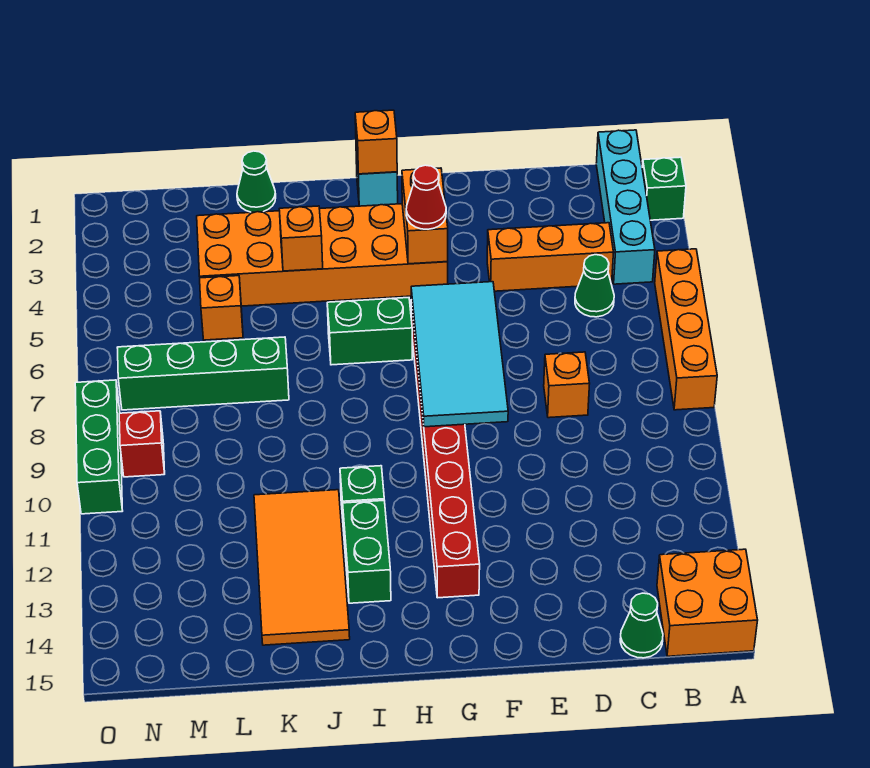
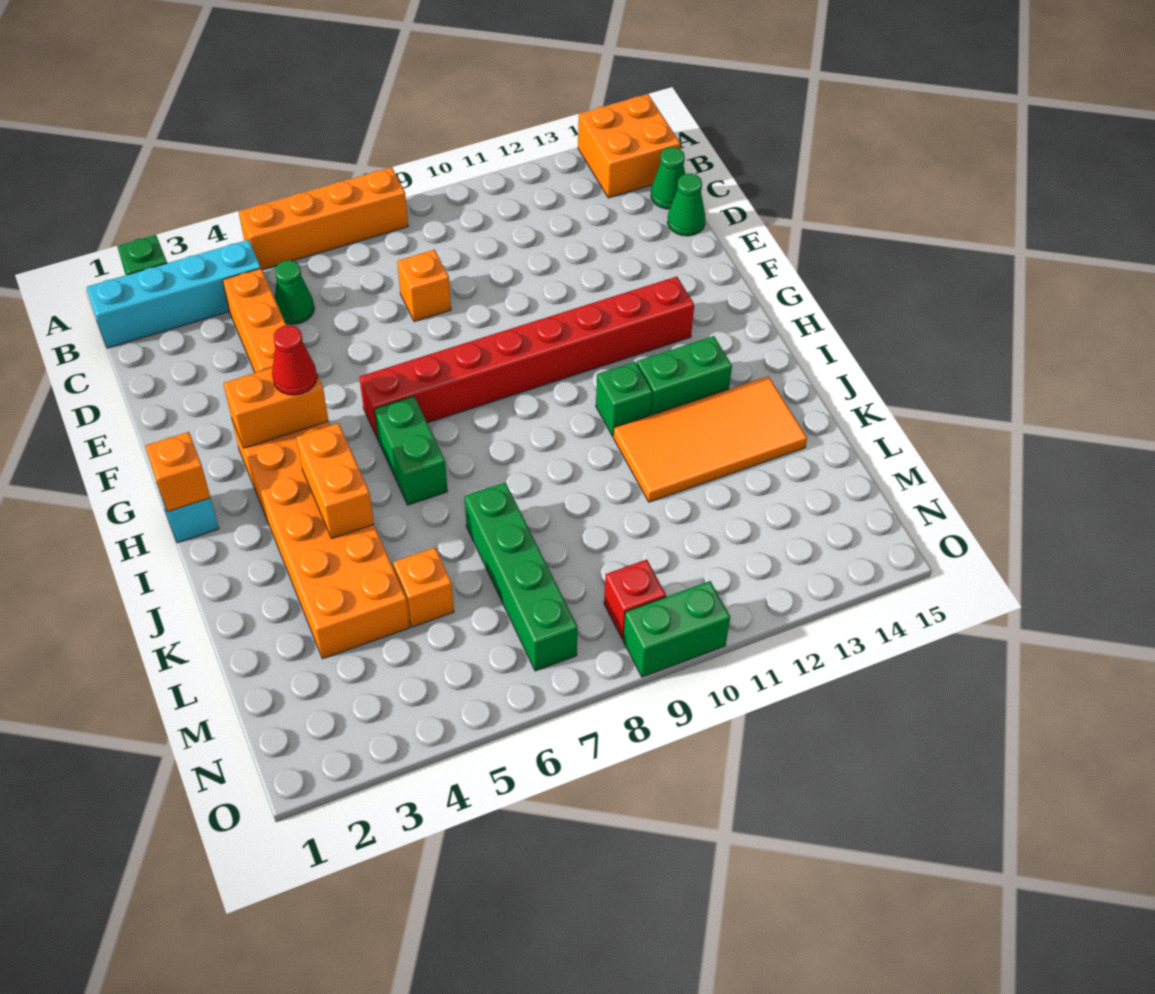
cyan tile F6:G9 level 2 -> none
orange brick J4 level 2 -> orange brick I4:J4 level 2
green cone K1 level 1 -> green cone D15 level 1
green brick O8:O10 level 1 -> green brick O9:O10 level 1

